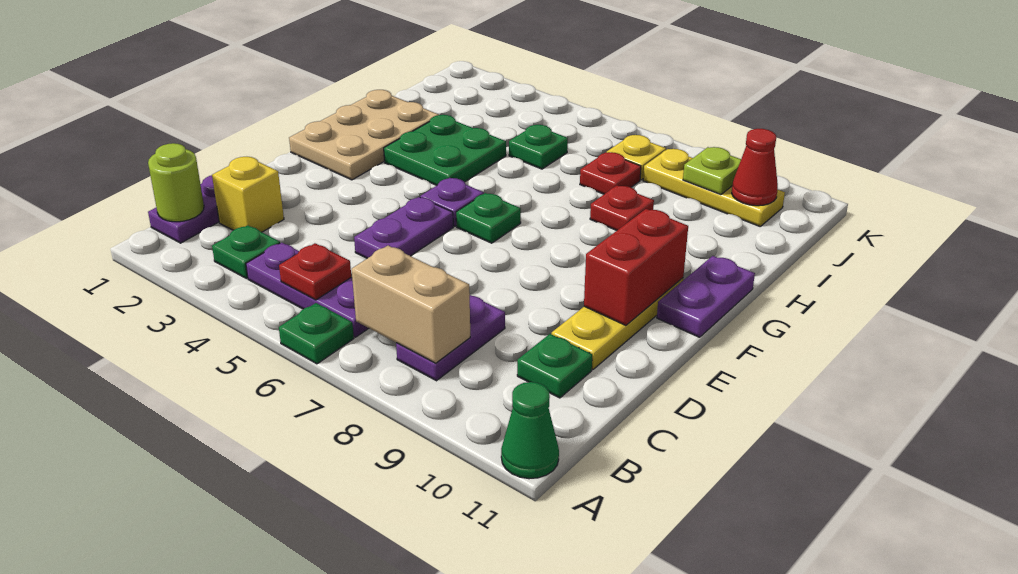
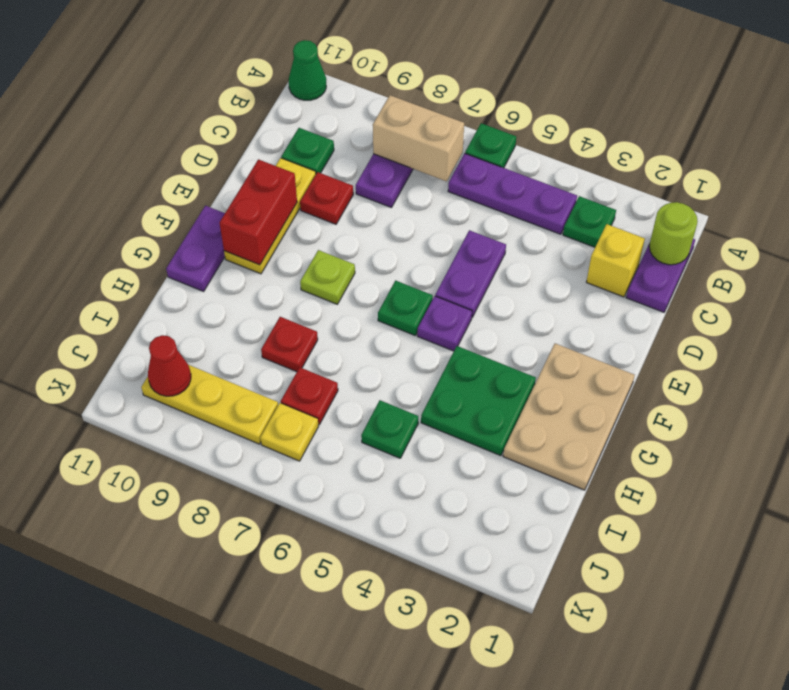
red plate B5 level 2 -> red plate D9 level 1
lime plate J9 level 2 -> lime plate F8 level 1

